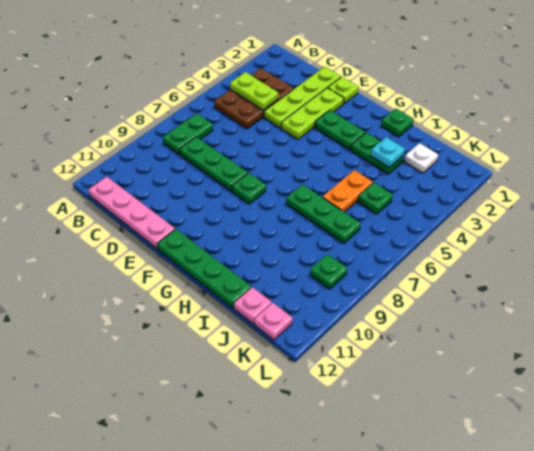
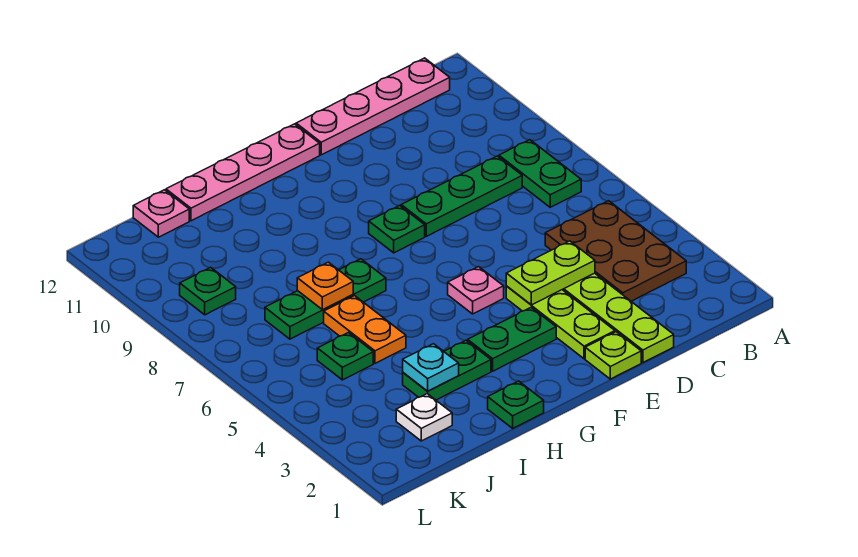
lime plate B4:C4 level 2 -> lime plate D4:E4 level 2
green plate F12:I12 level 1 -> pink plate F12:I12 level 1
none -> orange plate I7 level 2
pink plate K12 level 1 -> pink plate F5 level 1

